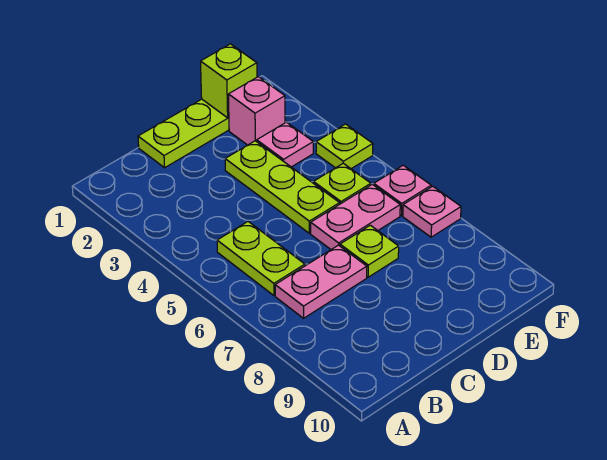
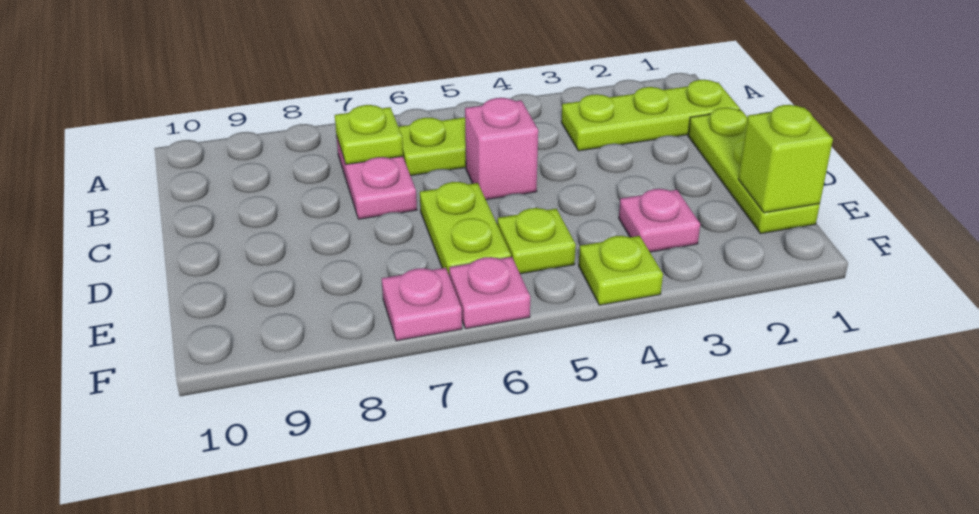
lime plate D3:D5 level 1 -> lime plate B1:B3 level 1
pink plate D6:E6 level 1 -> lime plate D6:E6 level 1
lime plate D7 level 1 -> lime plate B7 level 2
pink brick E2 level 1 -> pink brick C5 level 1

